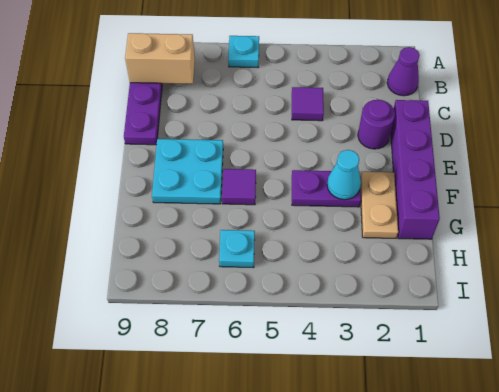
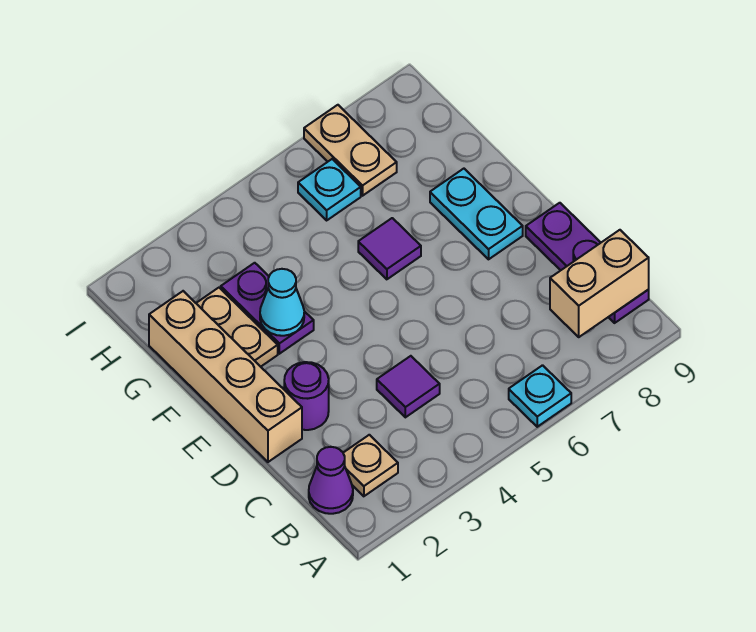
none -> tan plate B2 level 1
purple brick D1:G1 level 1 -> tan brick D1:G1 level 1
cyan plate E7:F8 level 1 -> cyan plate E8:F8 level 1
purple plate F3:F4 level 1 -> purple plate F3:G3 level 1
none -> tan plate H7:I7 level 1

